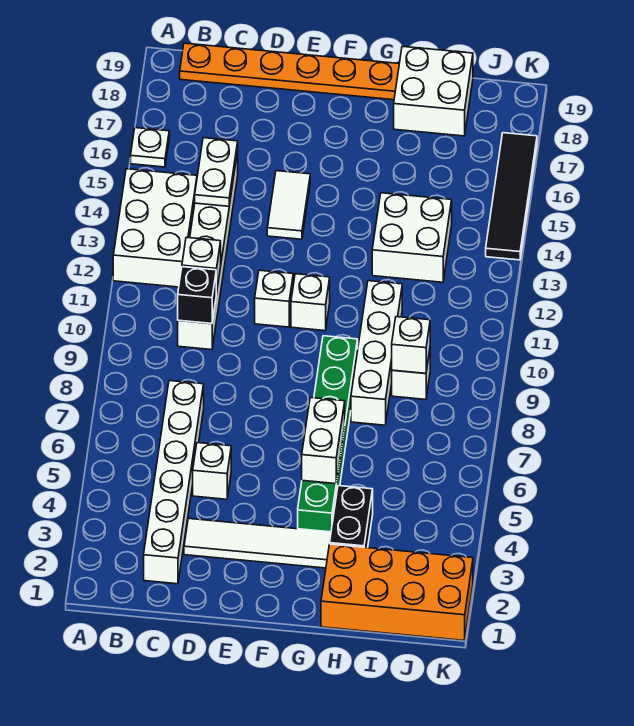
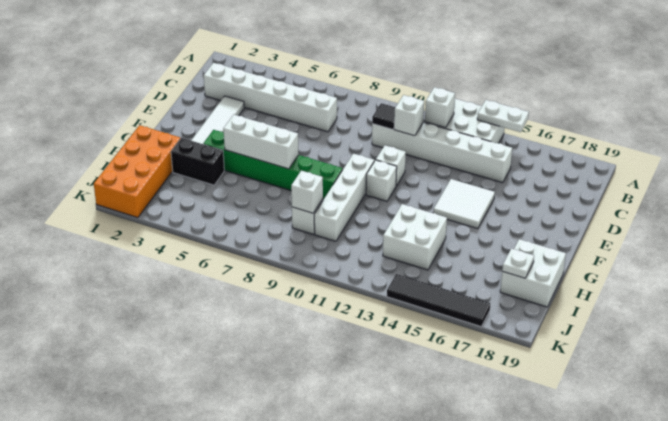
white plate A16 level 1 -> white plate I18 level 2
orange plate B19:G19 level 1 -> none
black brick C10 level 2 -> black tile C10 level 2
white plate C14:C15 level 2 -> white plate A14:A15 level 2
white brick D5 level 1 -> white brick B12 level 2
white tile E14:E15 level 1 -> white tile E14:F15 level 1
white brick G5:G6 level 2 -> white brick G5:G7 level 2
white brick H8:H11 level 1 -> white brick F10:I10 level 1

